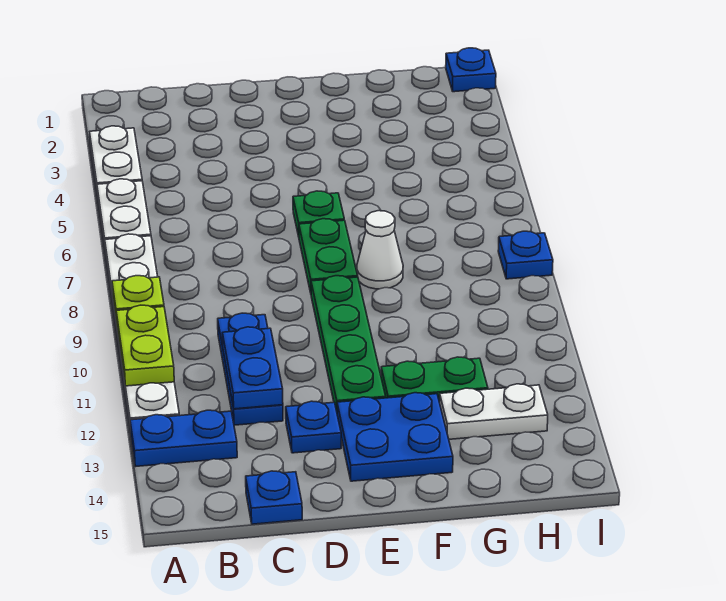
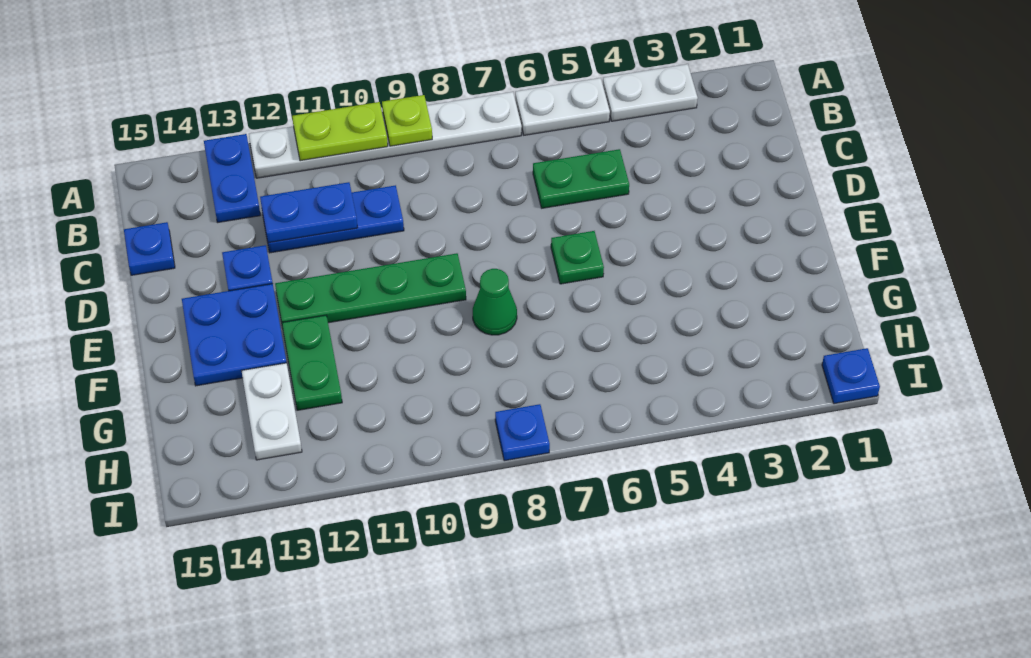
green plate E7:E8 level 1 -> green plate C5:C6 level 1
white cone F8 level 1 -> green cone F8 level 1

